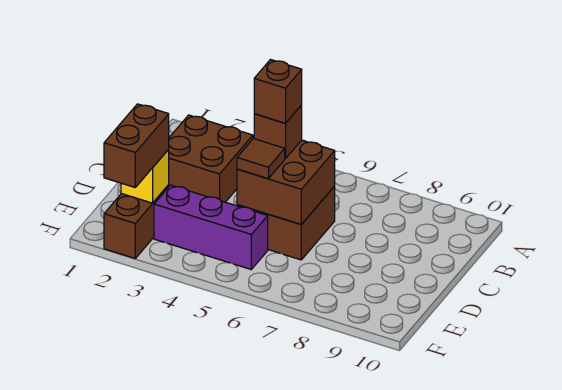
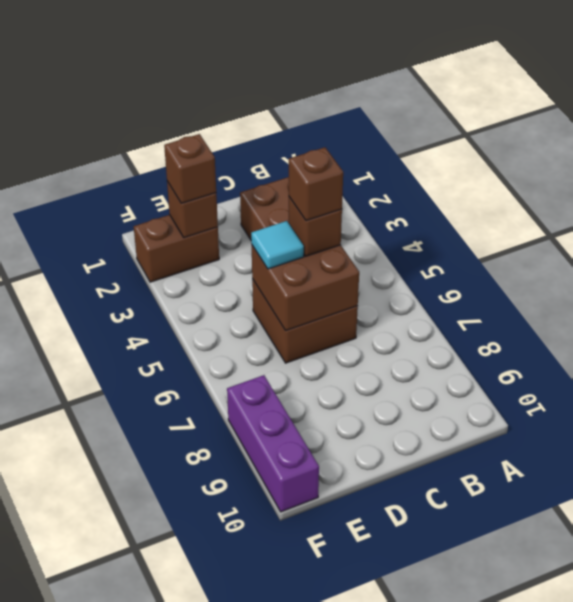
brown tile D5 level 3 -> cyan tile D5 level 3
yellow brick E2 level 2 -> brown brick E2 level 2
brown brick E2:F2 level 3 -> brown brick E2 level 3
purple brick E3:E5 level 1 -> purple brick F8:F10 level 1

